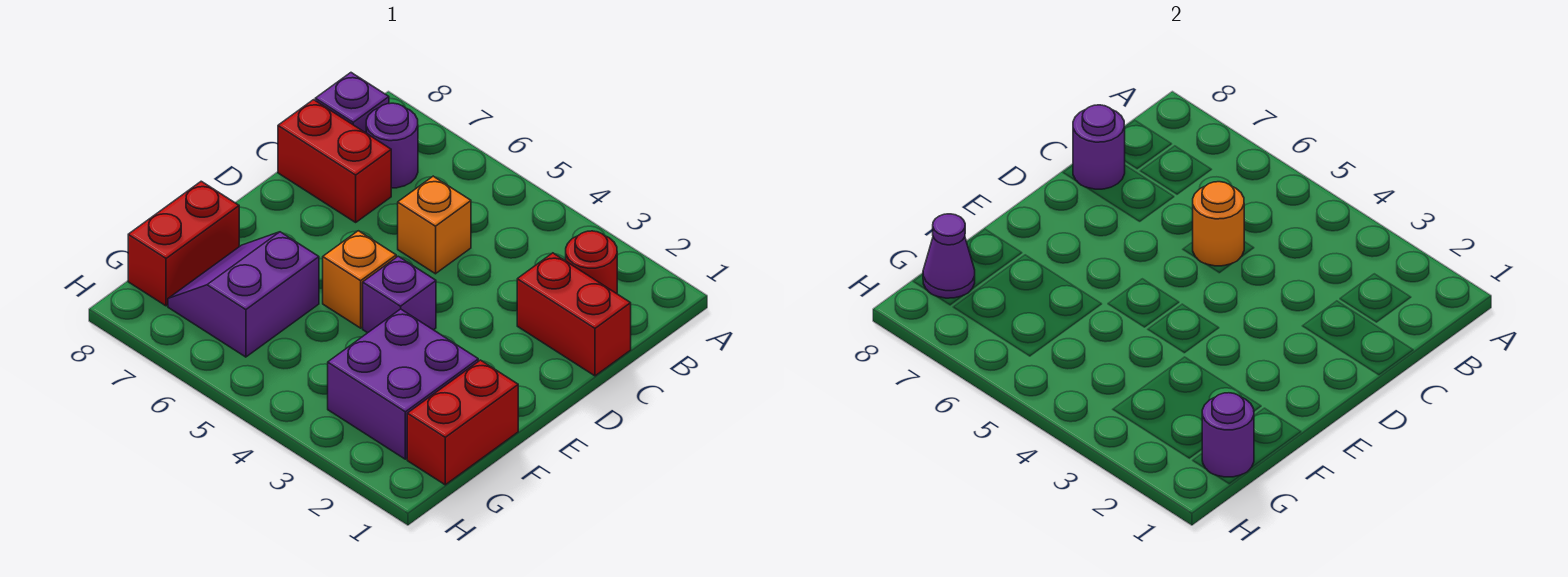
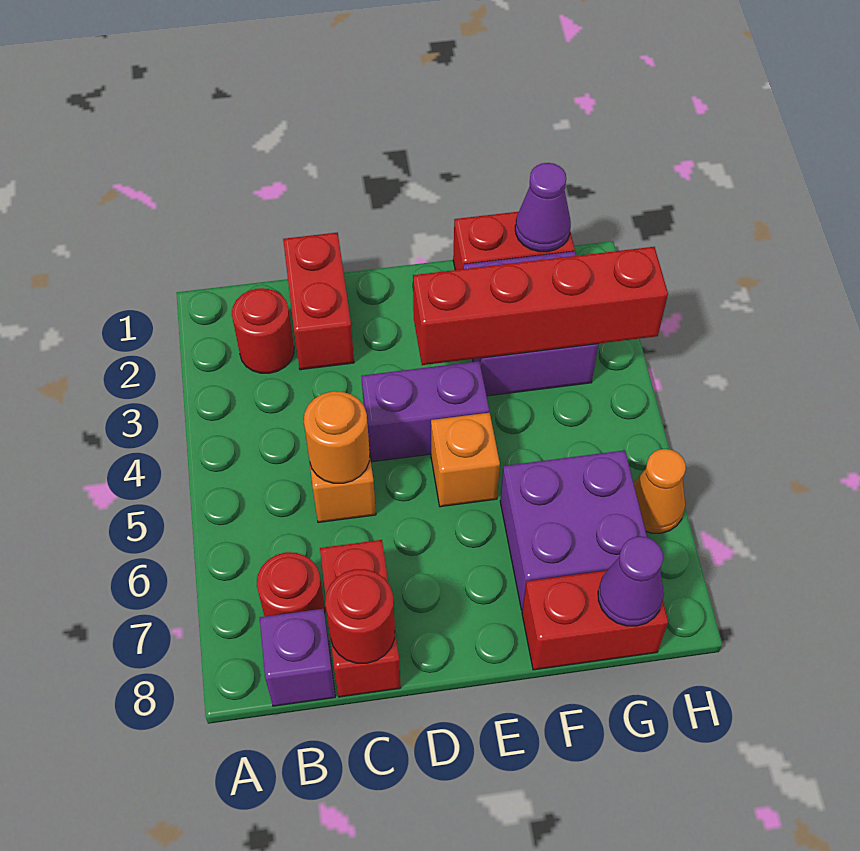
purple round brick B7 level 1 -> red round brick B7 level 1
purple round brick C8 level 2 -> red round brick C8 level 2
none -> red brick E3:H3 level 2
purple brick E4 level 1 -> purple brick D4:E4 level 1
purple slope F6:G7 level 1 top 6 -> purple brick F6:G7 level 1
purple round brick G1 level 2 -> purple cone G1 level 2
none -> orange cone H6 level 1

